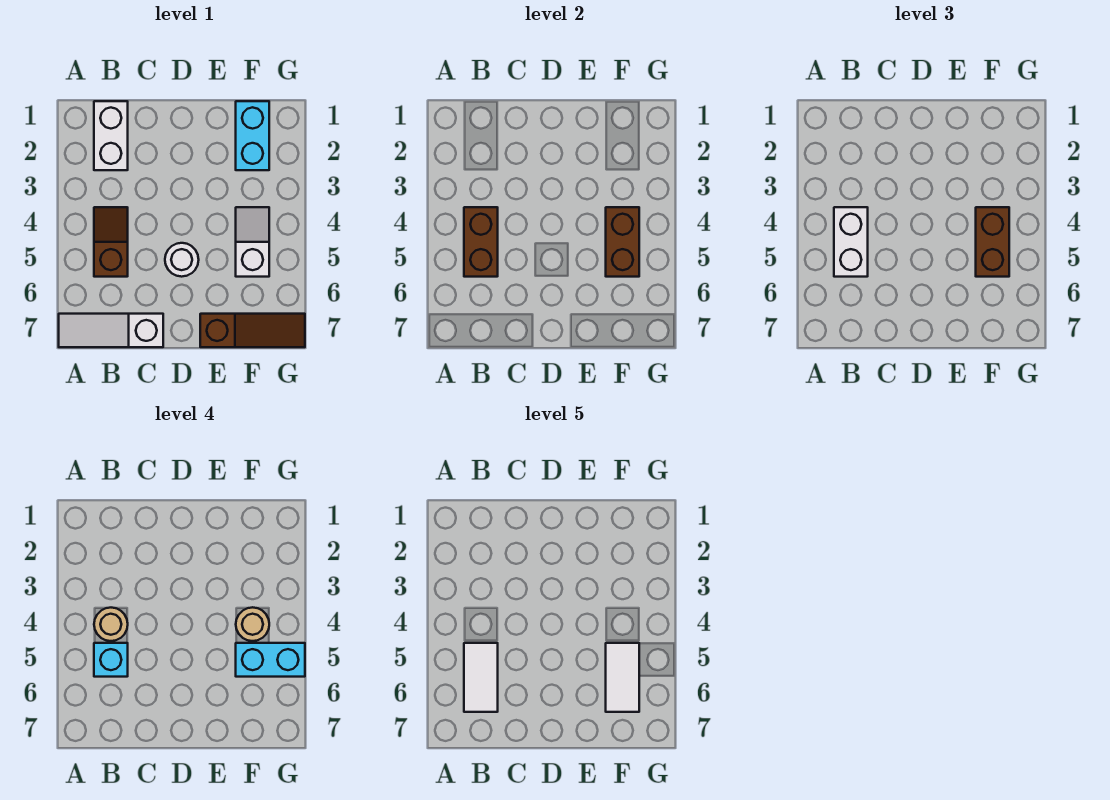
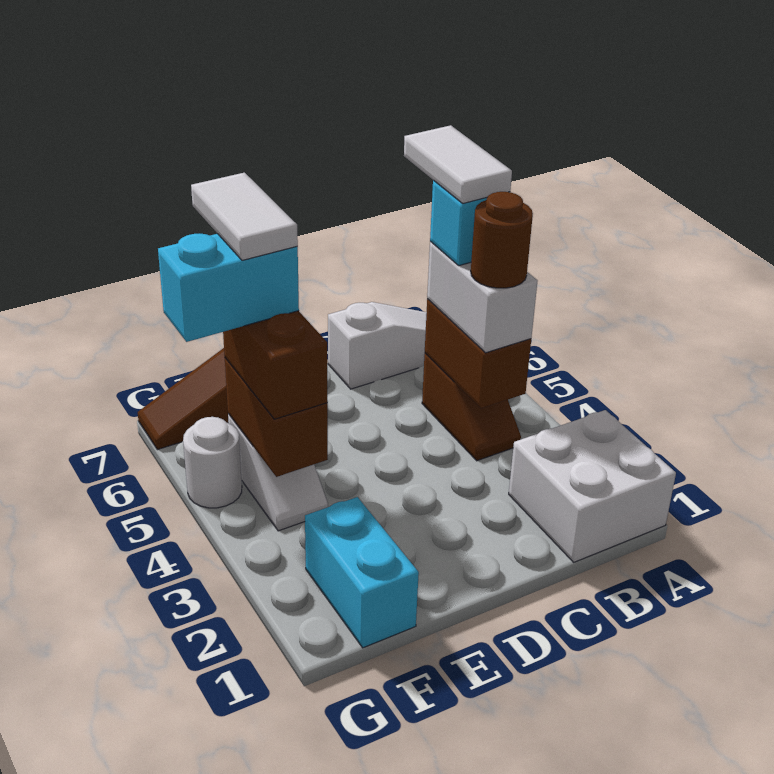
white brick B1:B2 level 1 -> white brick A1:B2 level 1
tan round brick B4 level 4 -> brown round brick B4 level 4
white round brick D5 level 1 -> white round brick G5 level 1
tan round brick F4 level 4 -> none

